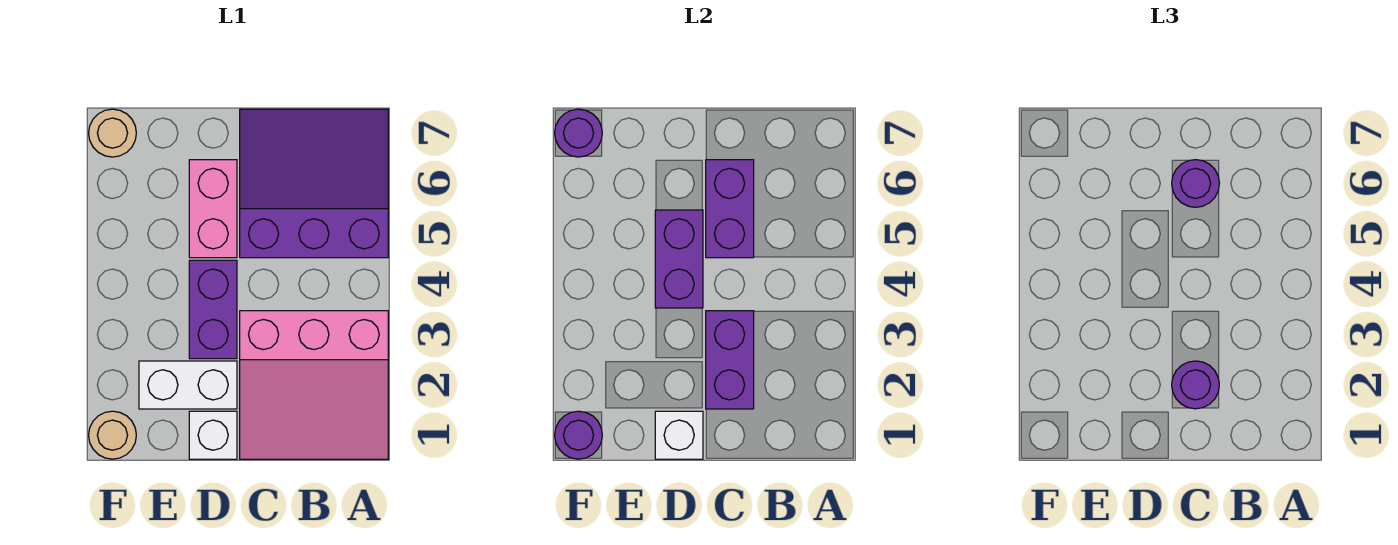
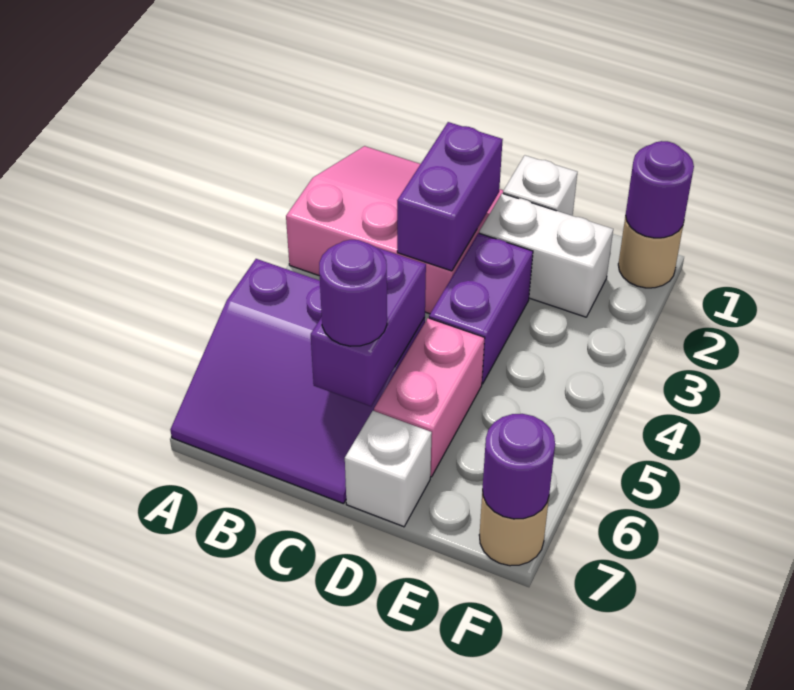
purple round brick C2 level 3 -> none
white brick D1 level 2 -> white brick D7 level 1
purple brick D4:D5 level 2 -> none

